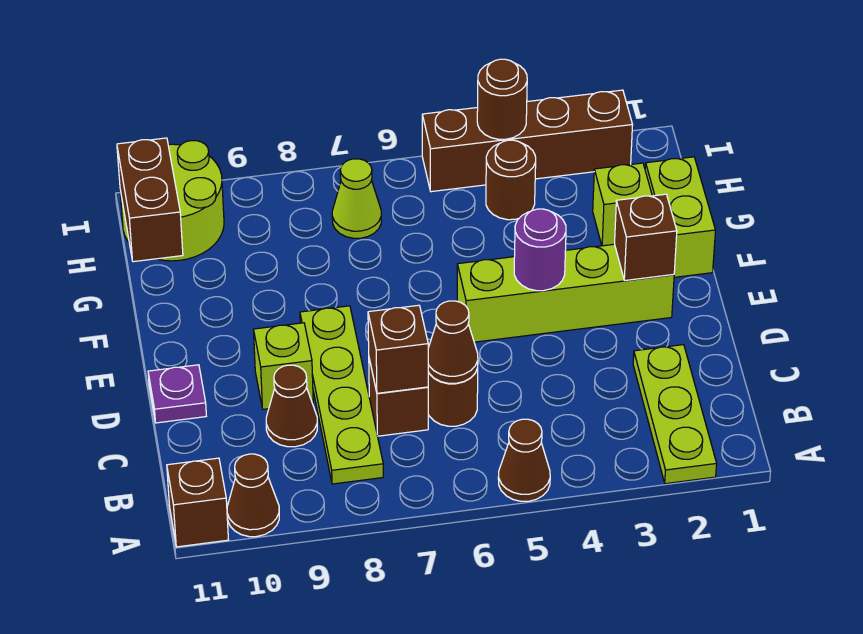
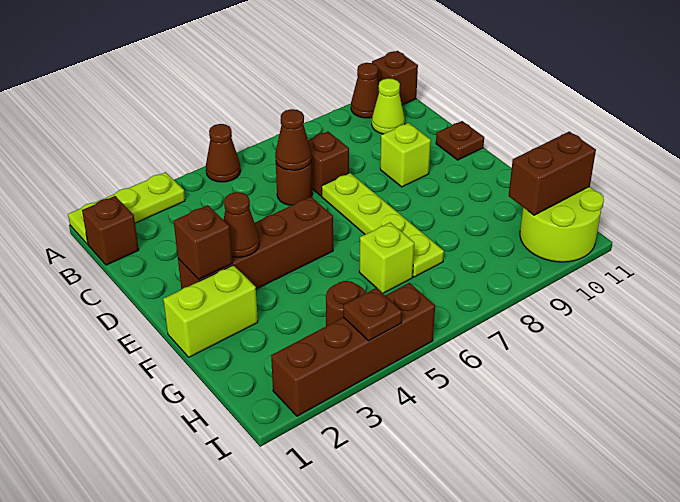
lime plate A2:C2 level 1 -> lime plate A1:A3 level 1
lime plate B8:E8 level 1 -> lime plate D7:G7 level 1
brown brick C7 level 2 -> brown brick B1 level 1
brown cone C9 level 1 -> brown cone E3 level 2
purple plate D11 level 1 -> brown plate D11 level 1
lime brick E2:E5 level 1 -> brown brick E2:E5 level 1
purple round brick E4 level 2 -> none
lime brick F1:G1 level 1 -> lime brick F1:F2 level 1
lime brick G2 level 1 -> lime brick G6 level 1
brown brick G11:H11 level 2 -> brown brick H10:H11 level 2
lime cone H7 level 1 -> lime cone B10 level 1
brown round brick I4 level 2 -> brown plate I4 level 2

